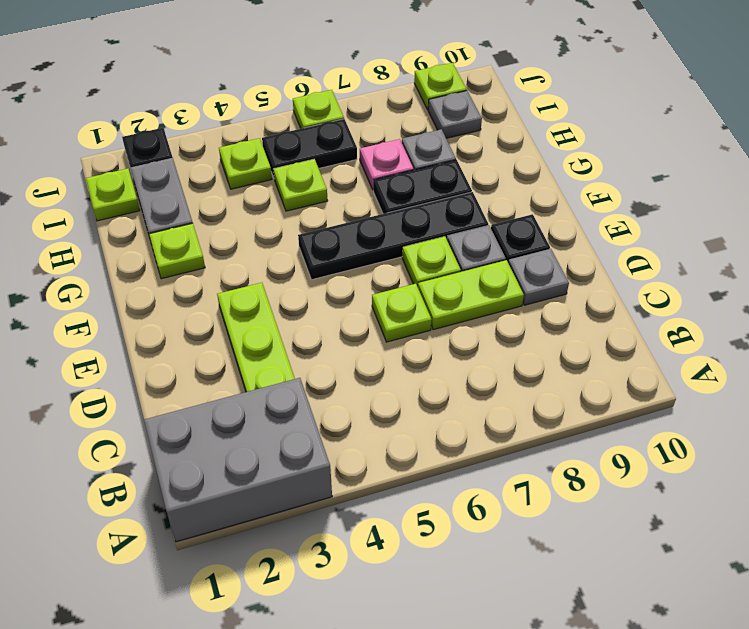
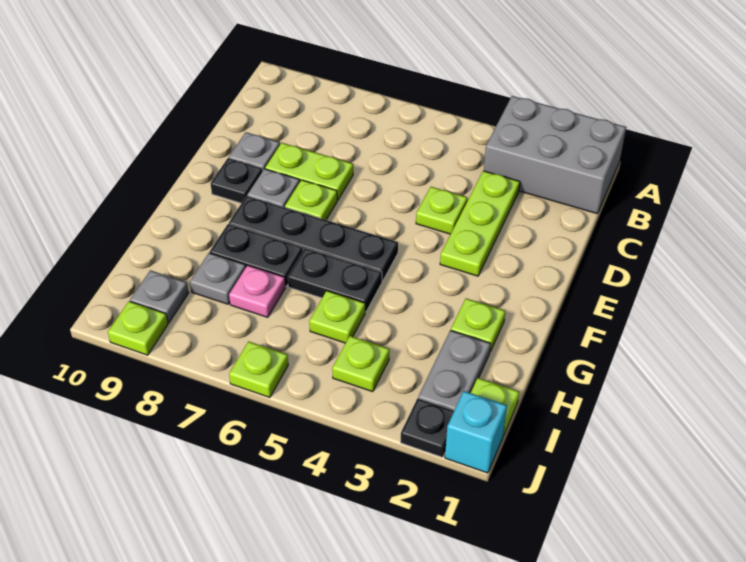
lime plate D6 level 1 -> lime plate D4 level 1
black plate I5:I6 level 1 -> black plate G5:G6 level 1
none -> cyan brick J1 level 1

